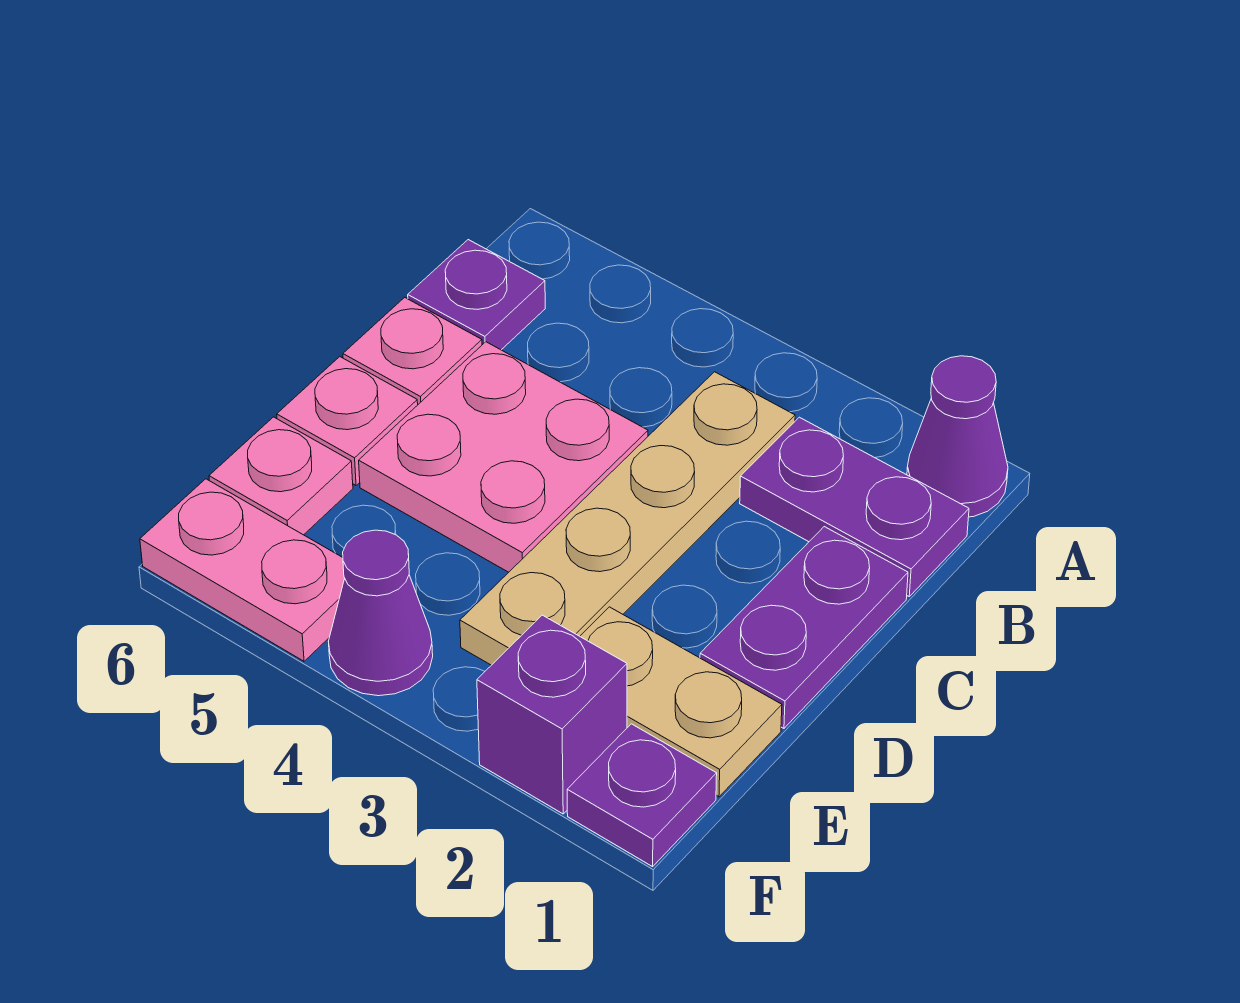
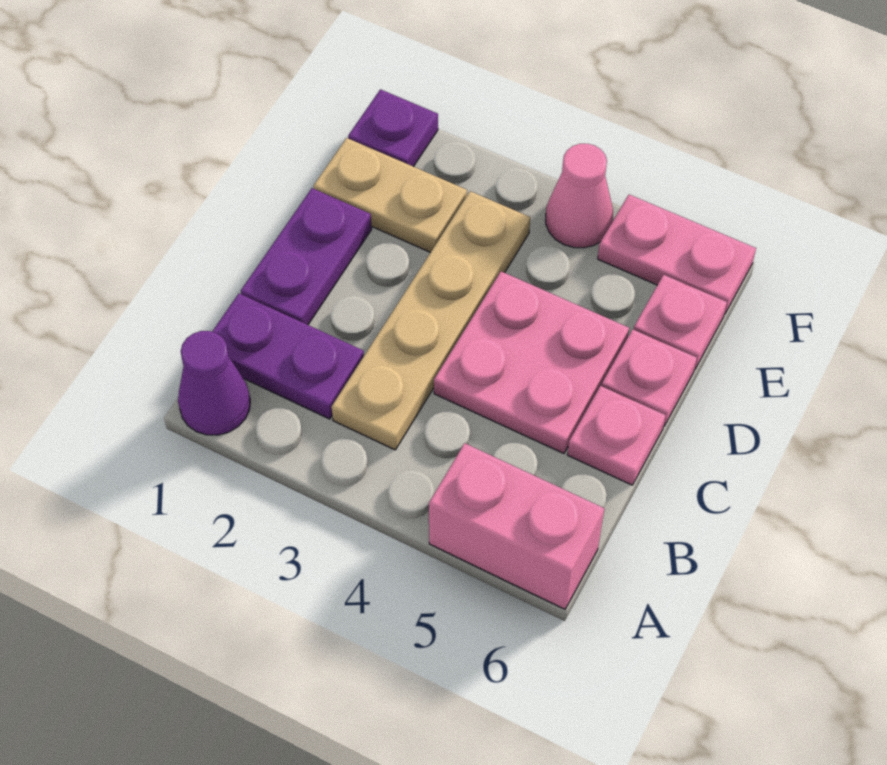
none -> pink brick A5:A6 level 1
purple plate B6 level 1 -> none
purple brick F2 level 1 -> none
purple cone F4 level 1 -> pink cone F4 level 1

